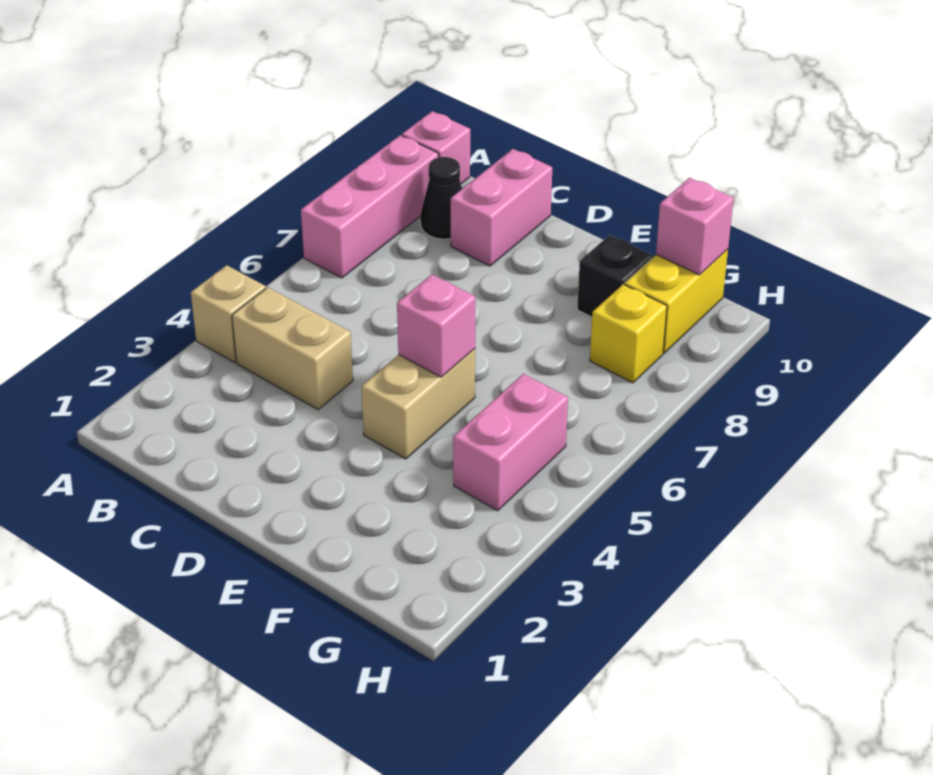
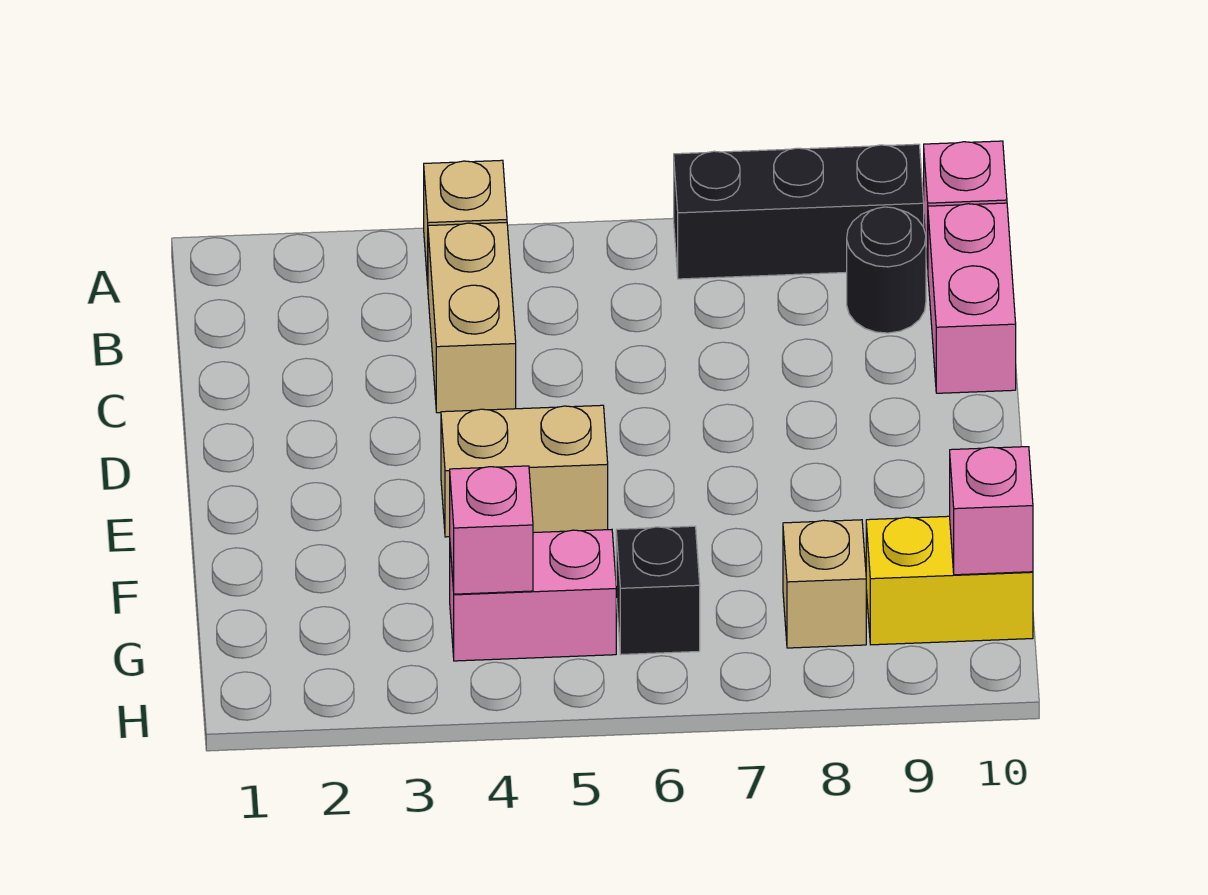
pink brick A7:A9 level 1 -> black brick A7:A9 level 1
black cone B9 level 1 -> black round brick B9 level 1
pink brick C9:C10 level 1 -> pink brick B10:C10 level 1
pink brick E5 level 2 -> pink brick G4 level 2
black brick F9 level 1 -> black brick G6 level 1
yellow brick G8 level 1 -> tan brick G8 level 1

